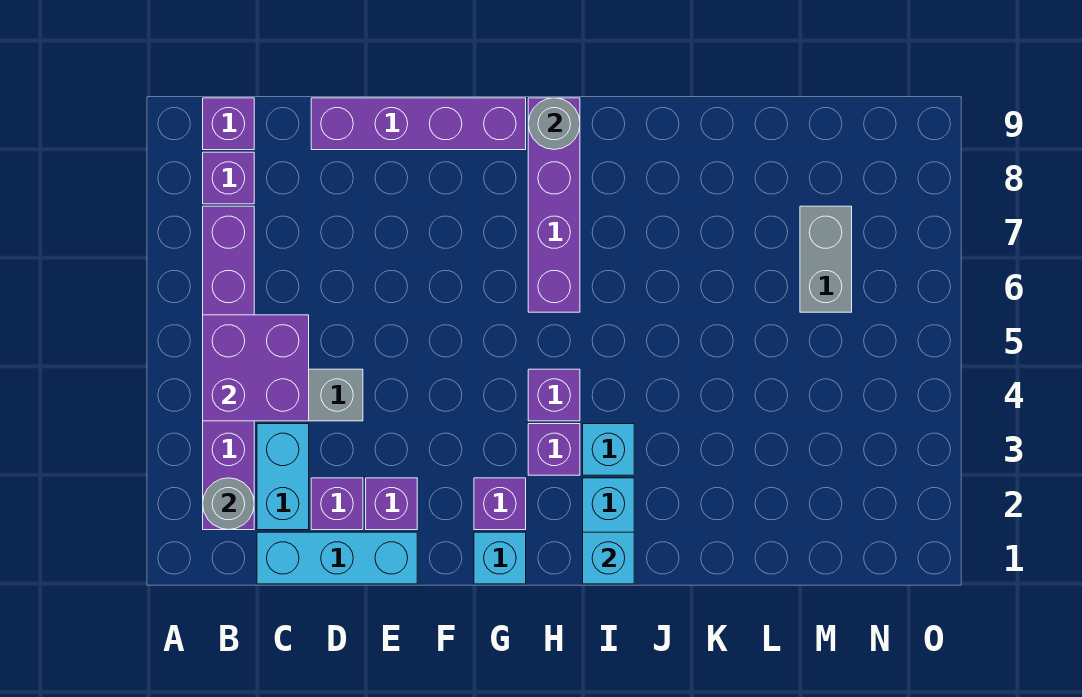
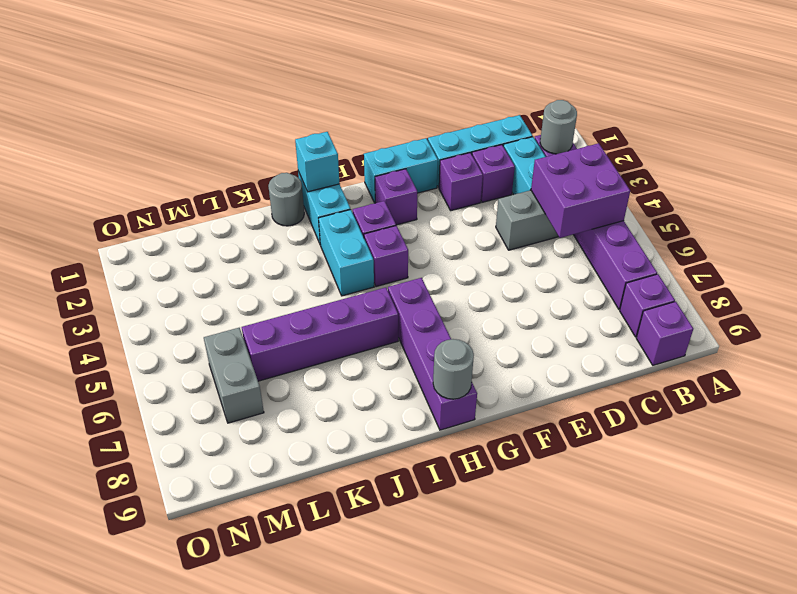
purple brick D9:G9 level 1 -> purple brick I6:L6 level 1
cyan brick G1 level 1 -> cyan brick F1:G1 level 1
cyan brick I3 level 1 -> cyan brick I3:I4 level 1
none -> grey round brick J1 level 1

